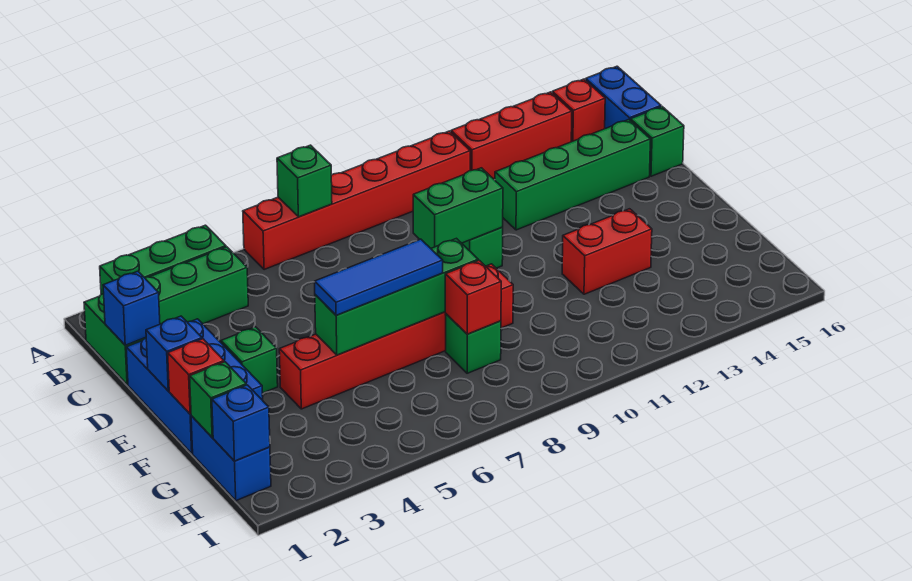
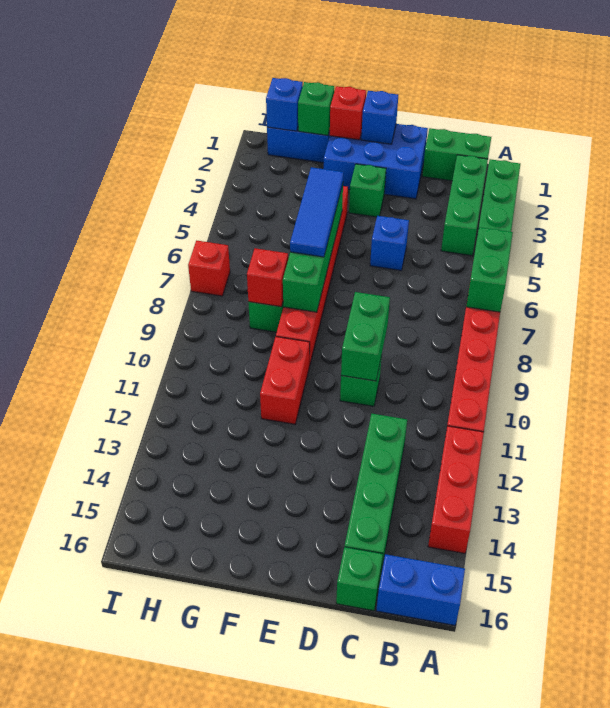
green brick A7 level 2 -> green brick A6:A7 level 2
red brick A15 level 1 -> red brick I7 level 1
blue brick C1 level 2 -> blue brick D5 level 1
red brick F12:F13 level 1 -> red brick F10:F11 level 1

